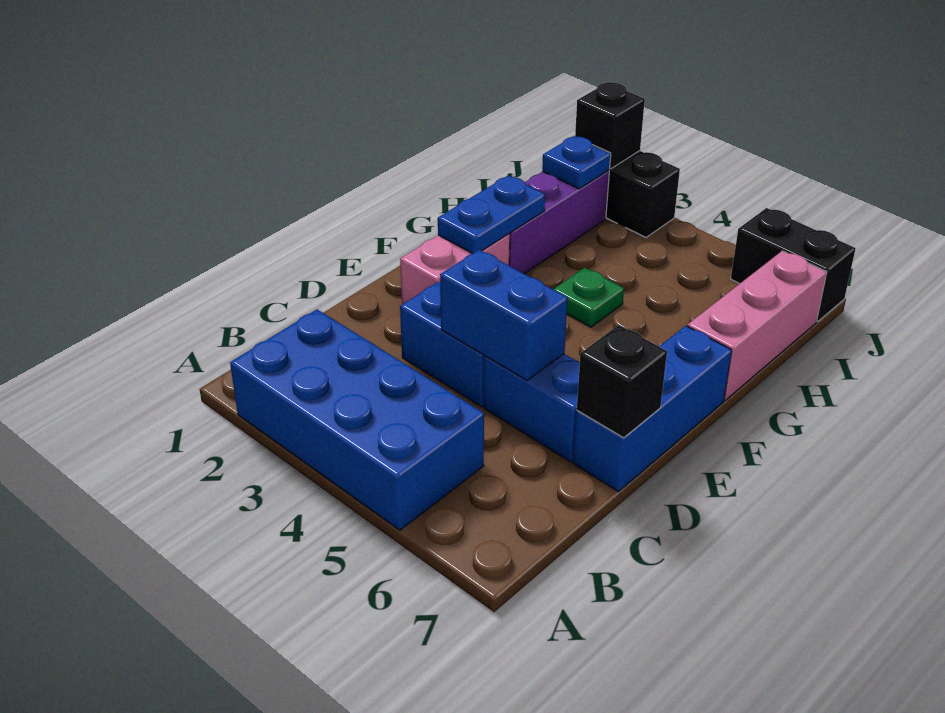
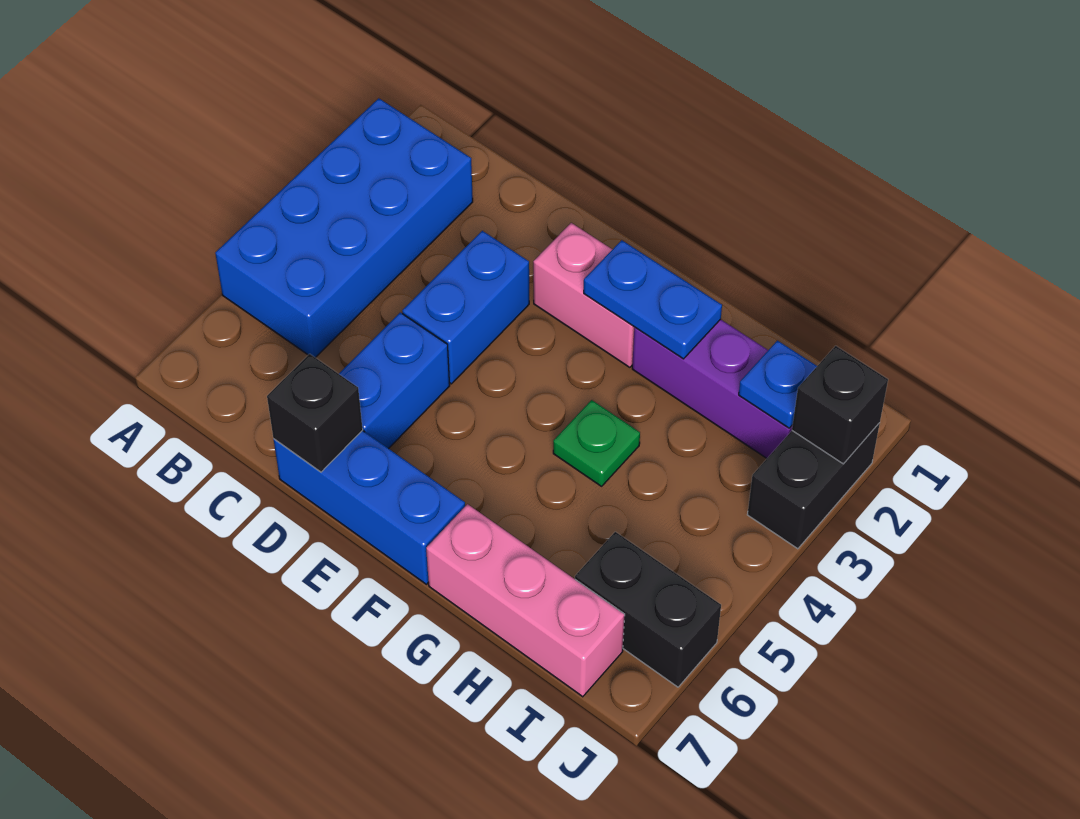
blue brick D4:D5 level 2 -> none
black brick J6:J7 level 1 -> black brick I6:J6 level 1

